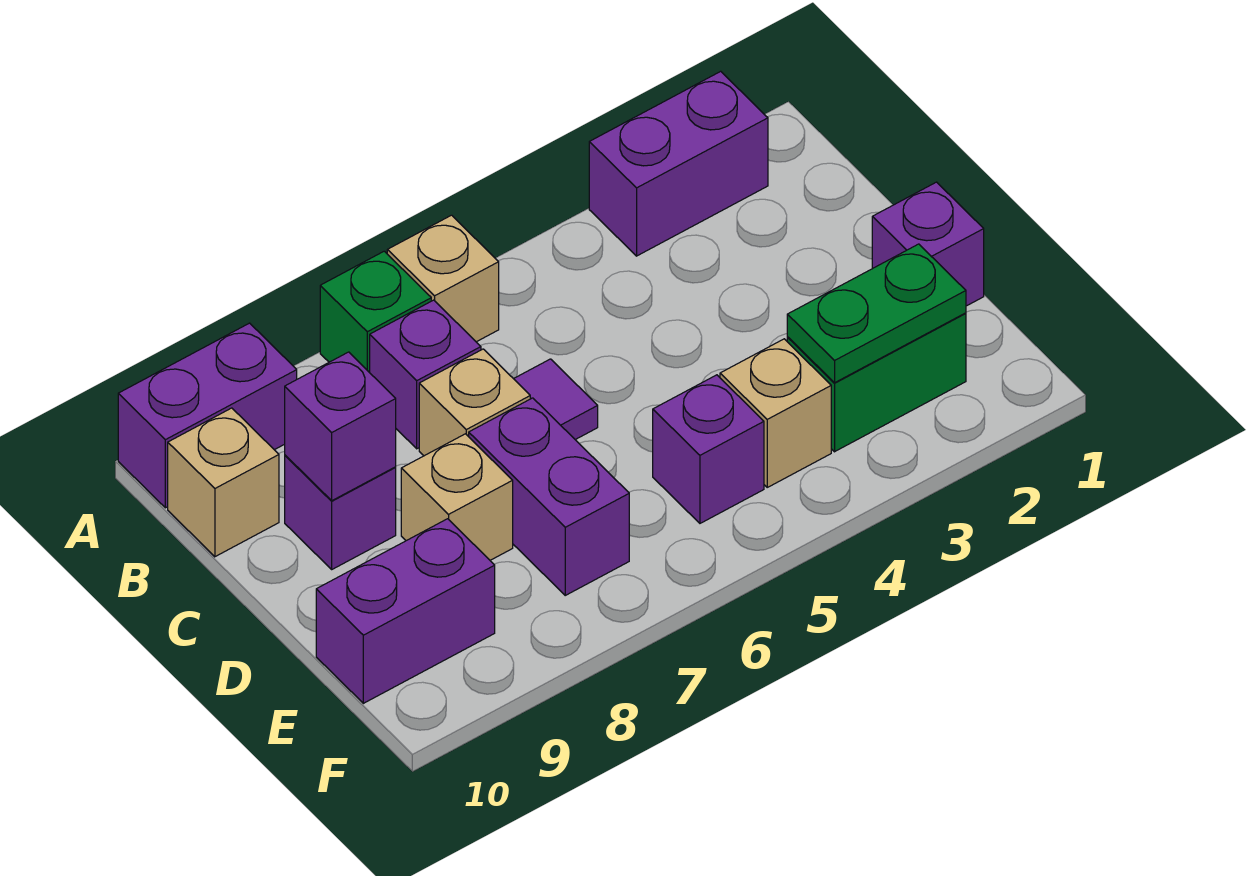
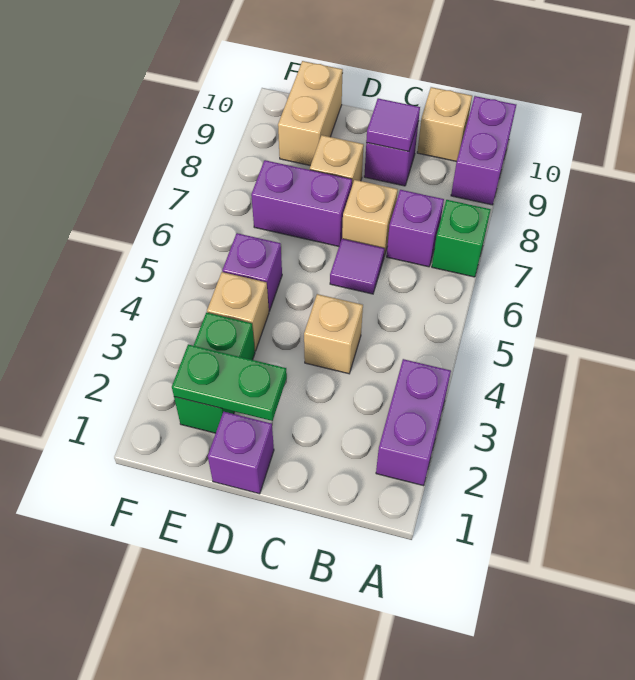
tan brick A6 level 1 -> tan brick C4 level 1
purple brick C9 level 2 -> purple tile C9 level 2
green plate E2:E3 level 2 -> green plate D2:E2 level 2
purple brick E9:E10 level 1 -> tan brick E9:E10 level 1

